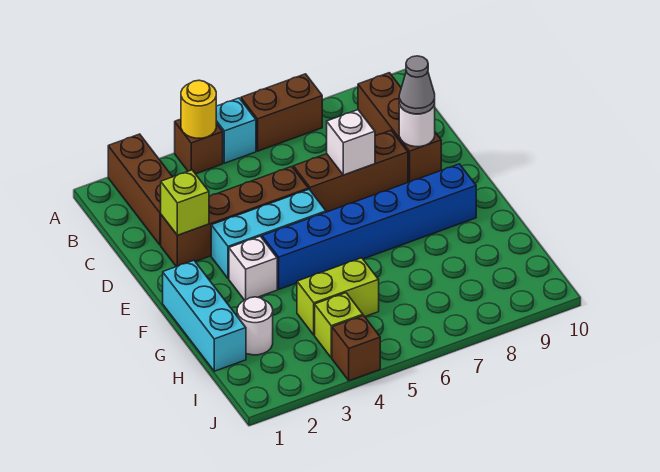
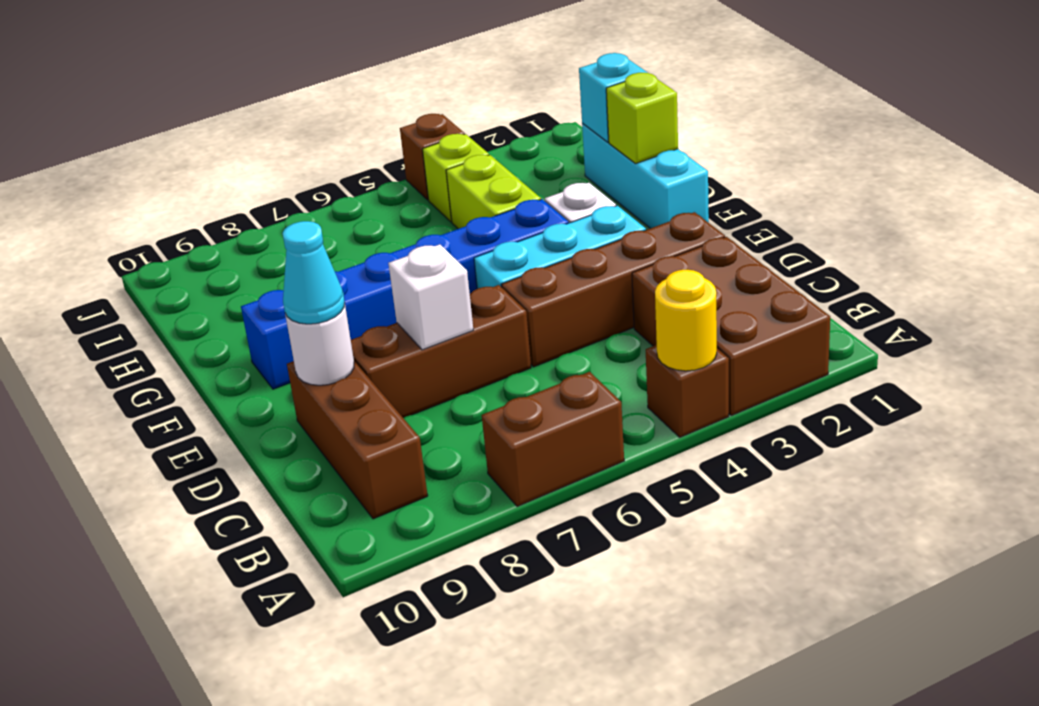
brown brick A2:C2 level 1 -> brown brick A2:C3 level 1
cyan brick A5 level 1 -> cyan brick H1 level 2
lime brick D2 level 2 -> lime brick G1 level 2
grey cone D9 level 3 -> cyan cone D9 level 3
white round brick H2 level 1 -> none
lime brick H4:H5 level 1 -> lime brick G4:H4 level 1

